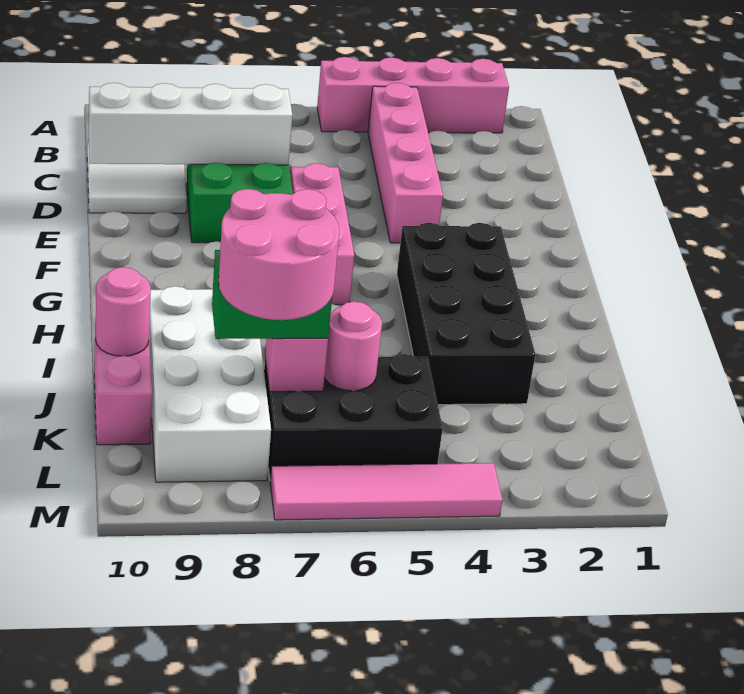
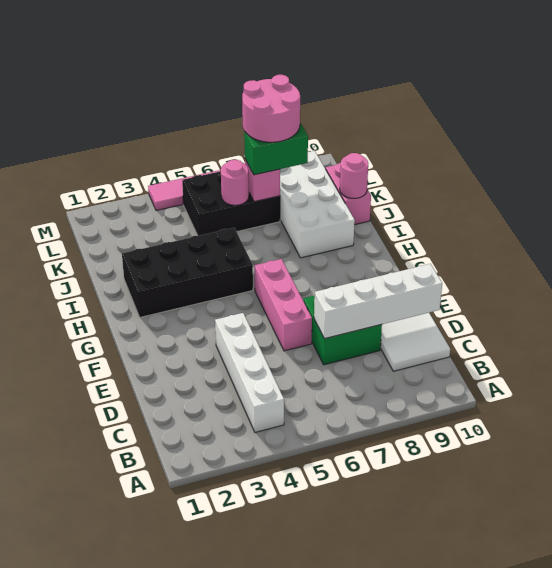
pink brick A2:A5 level 1 -> none
pink brick B4:E4 level 1 -> white brick B4:E4 level 1
black brick G3:J4 level 1 -> black brick H2:I5 level 1

